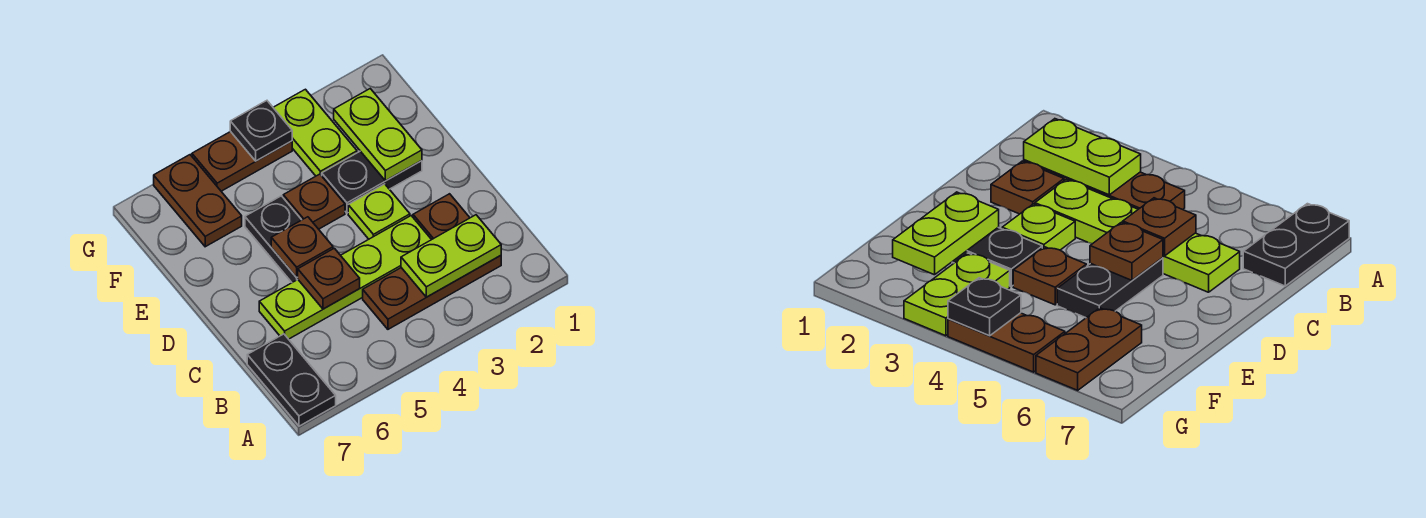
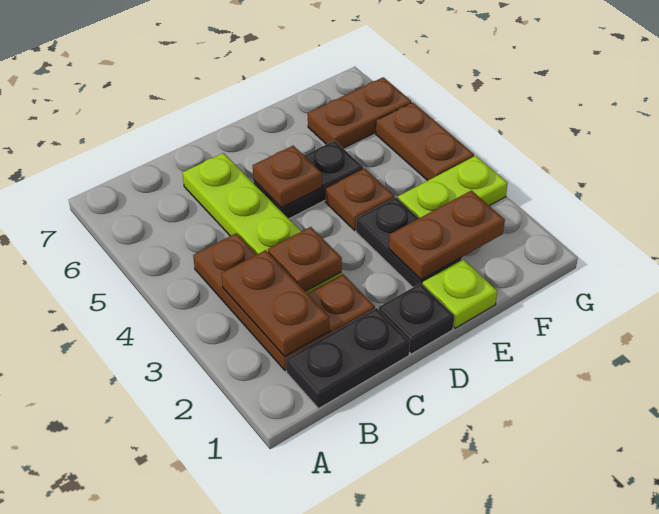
black plate A7:B7 level 1 -> black plate B1:C1 level 1
lime plate B2:B3 level 2 -> brown plate B2:B3 level 2
brown plate C5 level 2 -> brown plate C3 level 2
lime plate D3 level 1 -> lime plate E1 level 1
lime plate E2:F2 level 2 -> brown plate E2:F2 level 2
black plate G4 level 2 -> black plate D1 level 1

